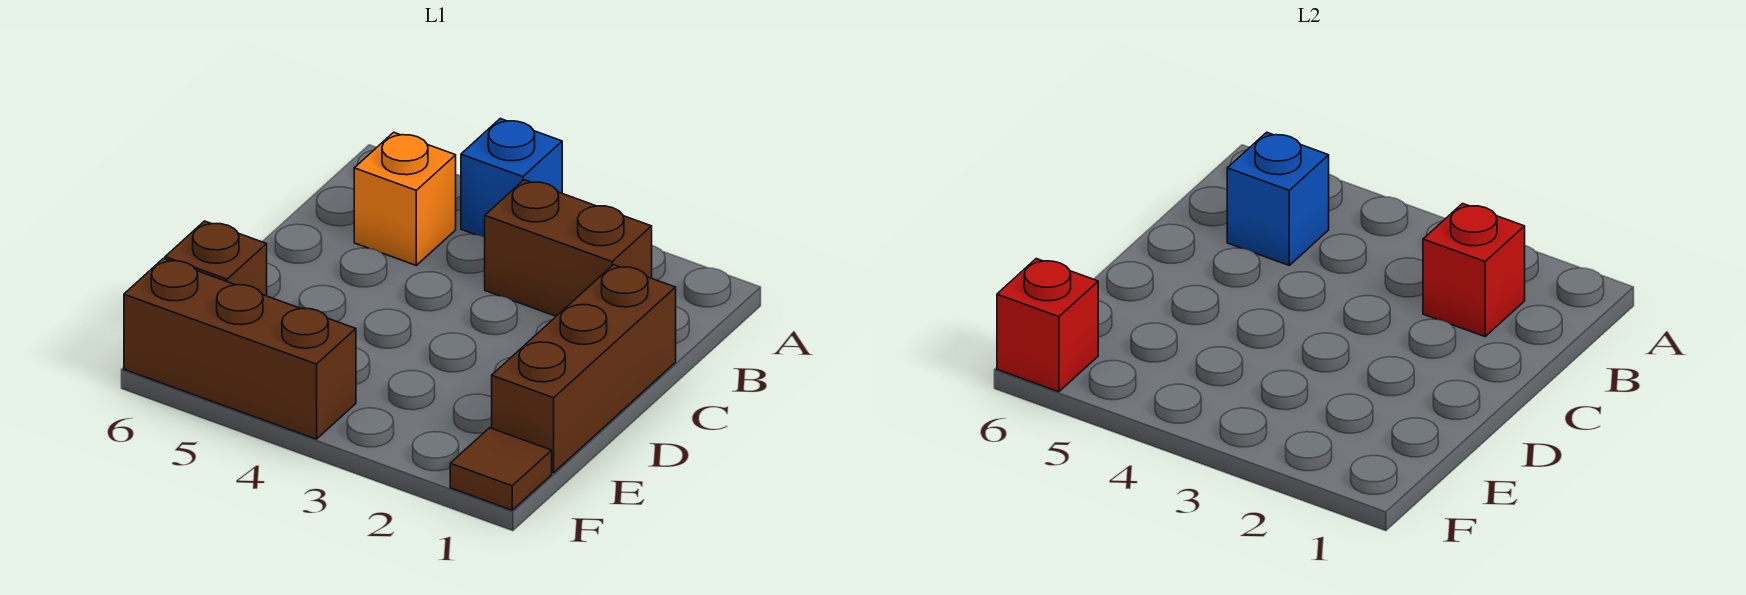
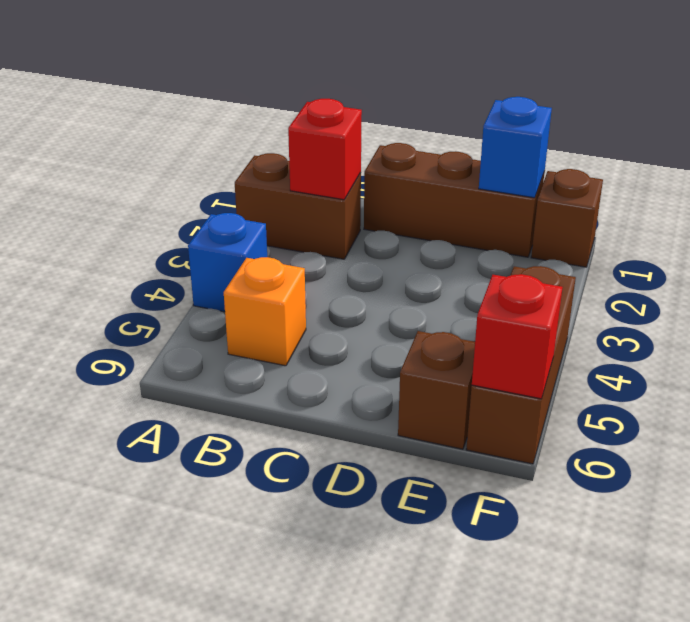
brown brick B2:B3 level 1 -> brown brick A2:B2 level 1
blue brick B5 level 2 -> blue brick E1 level 2
brown tile F1 level 1 -> brown brick F1 level 1

